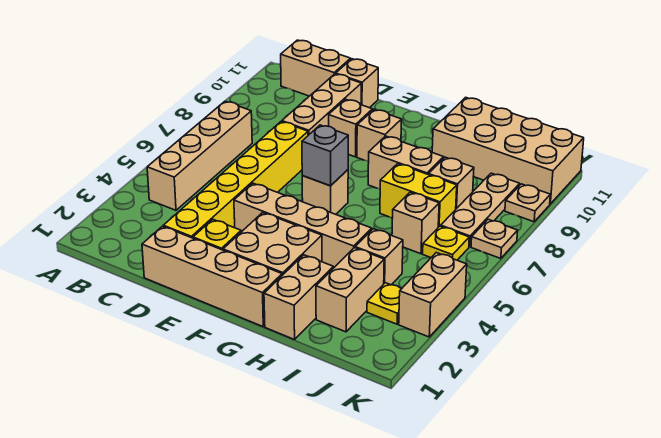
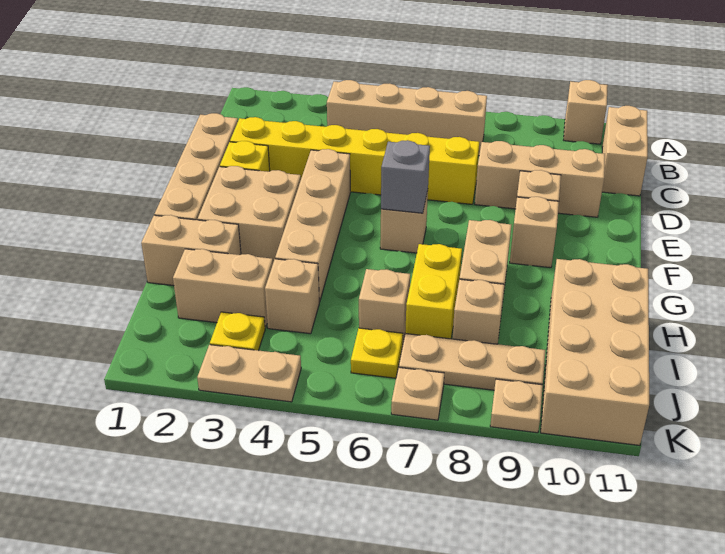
tan brick D11 level 1 -> tan brick A10 level 1
tan brick K3:K4 level 1 -> tan plate K3:K4 level 1

